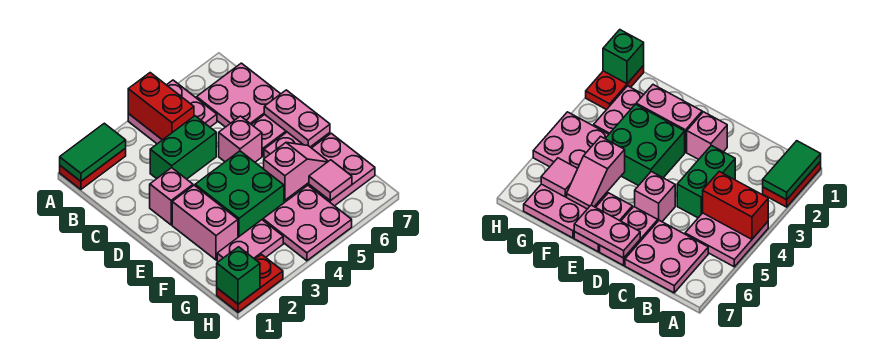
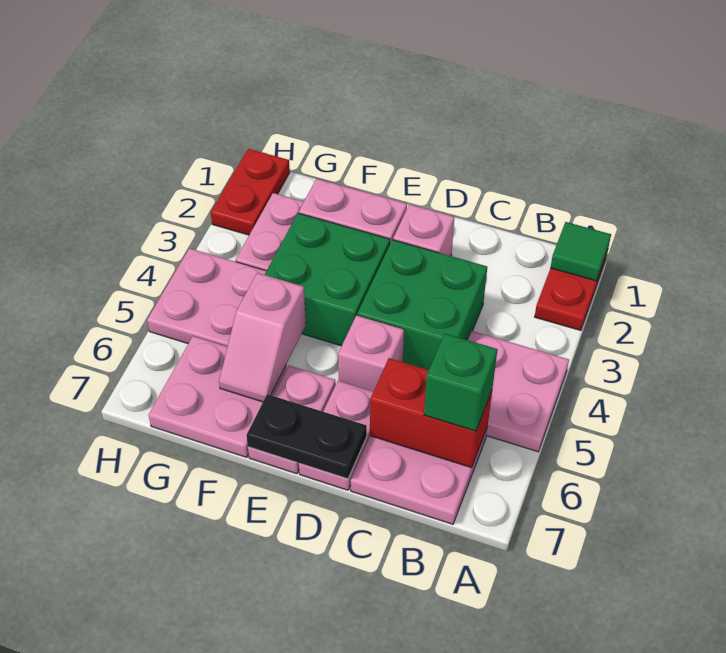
green tile A1:A2 level 2 -> green tile A1 level 2
red brick A4:B4 level 2 -> red brick B6:C6 level 2
green brick C3:C4 level 1 -> green brick C3:D4 level 1
pink plate D7:E7 level 2 -> black plate D7:E7 level 2
pink tile G6 level 2 -> none
green brick H1 level 2 -> green brick B6 level 3

